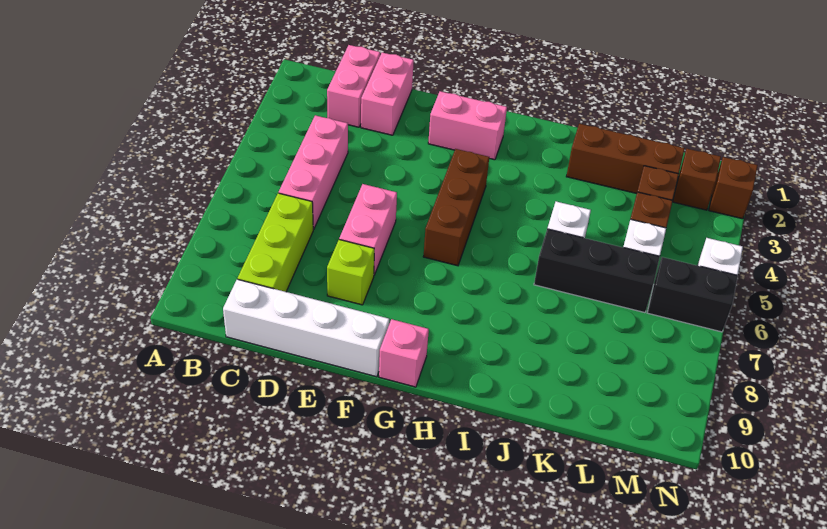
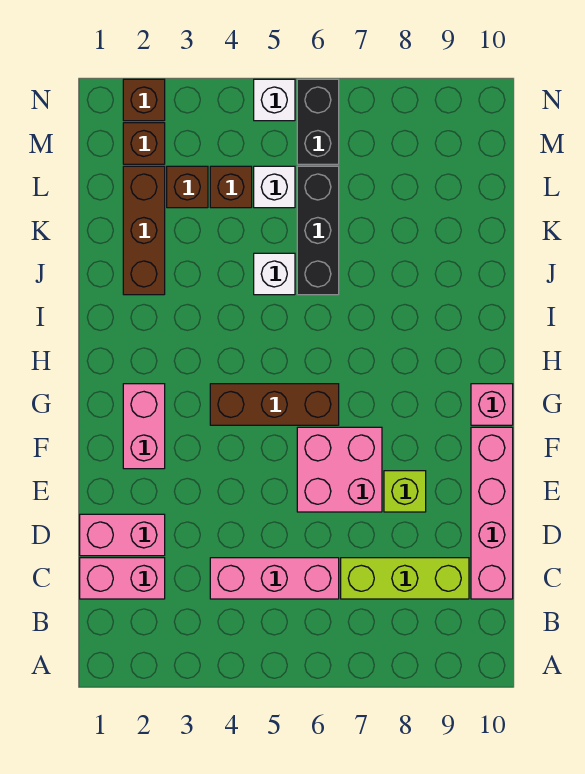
white brick C10:F10 level 1 -> pink brick C10:F10 level 1
pink brick E6:E7 level 1 -> pink brick E6:F7 level 1

